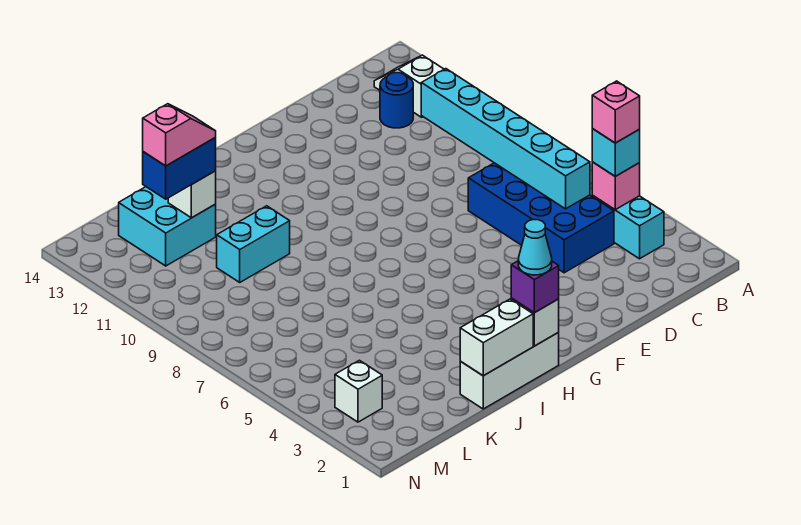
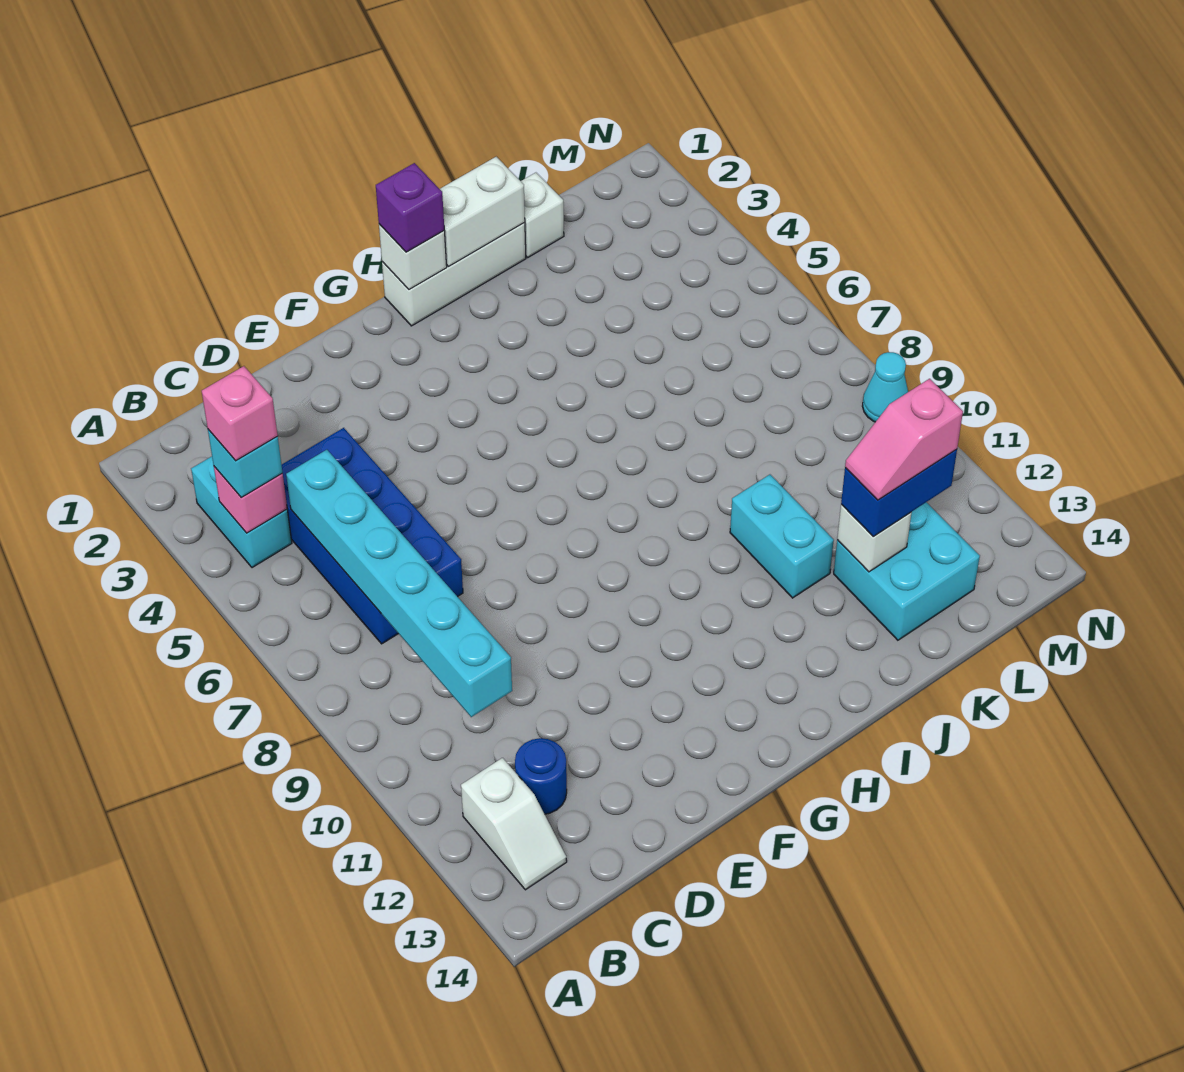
cyan cone H1 level 4 -> cyan cone N9 level 1
cyan brick J10:K10 level 1 -> cyan brick J10:J11 level 1
white brick M3 level 1 -> white brick K1 level 1

